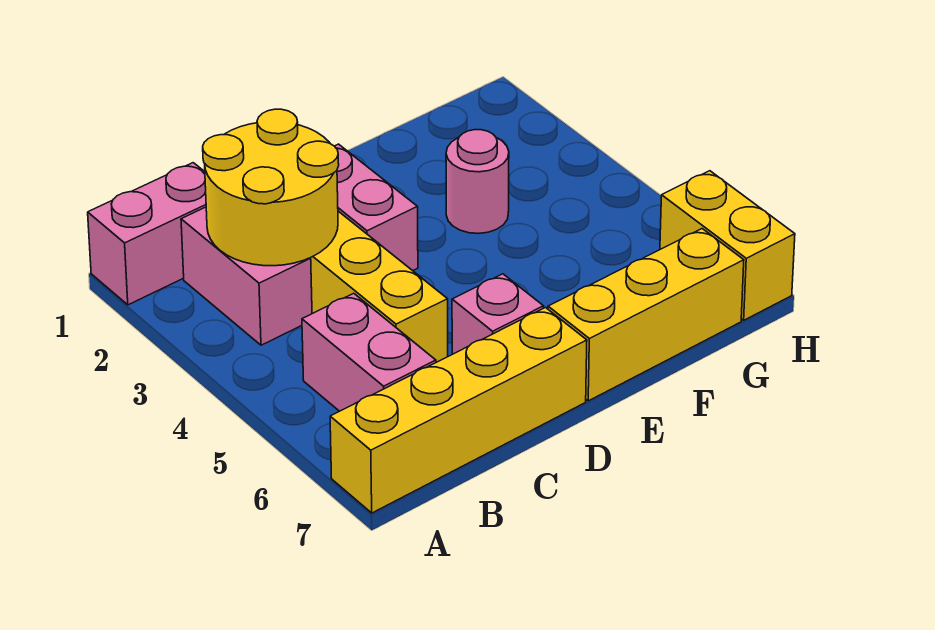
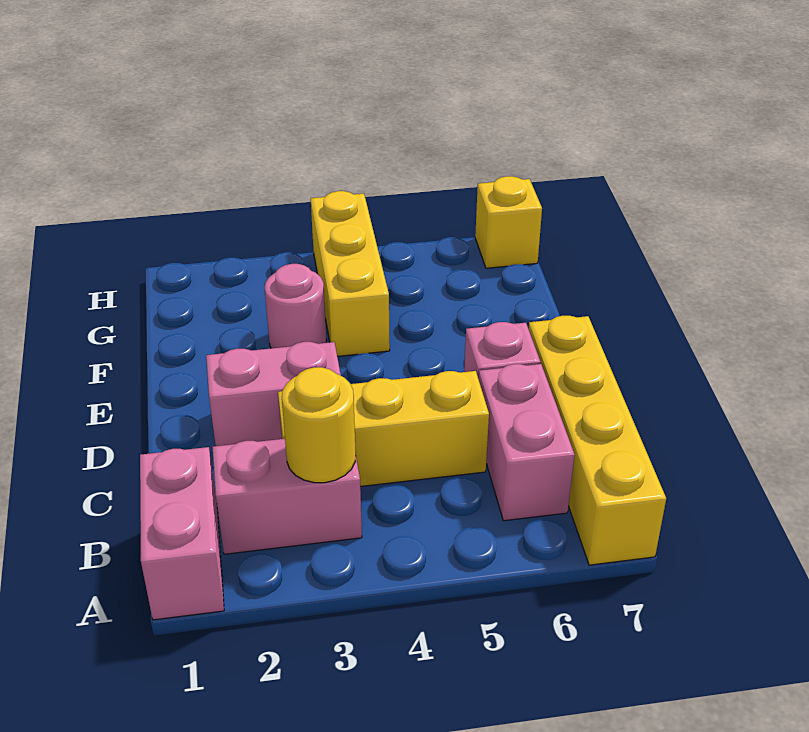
yellow round brick B2:C3 level 2 -> yellow round brick B3 level 2
pink brick B5:B6 level 1 -> pink brick B6:C6 level 1
yellow brick E7:G7 level 1 -> yellow brick F4:H4 level 1
yellow brick H6:H7 level 1 -> yellow brick H7 level 1

